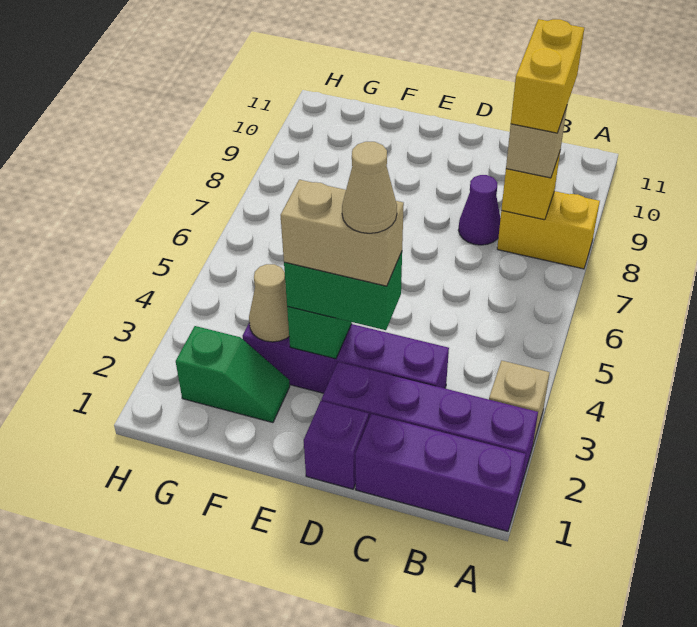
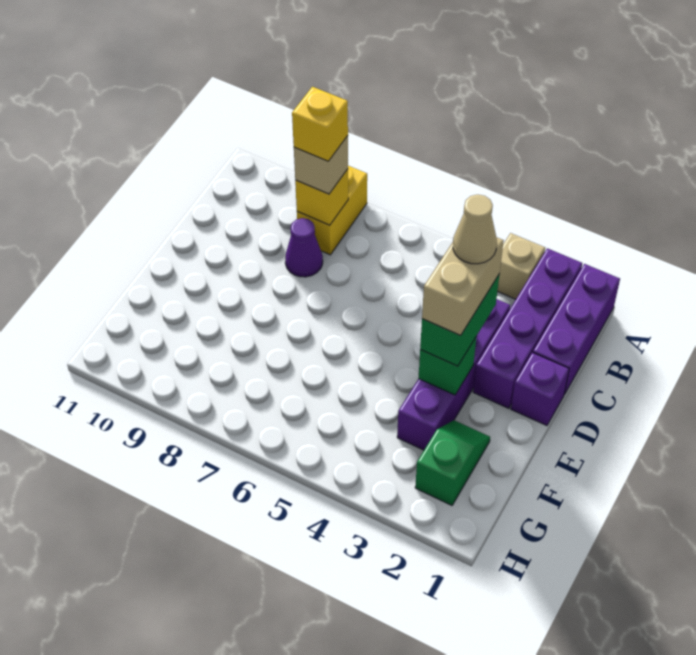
yellow brick B8:B9 level 4 -> yellow brick B8 level 4
tan cone F3 level 2 -> none

